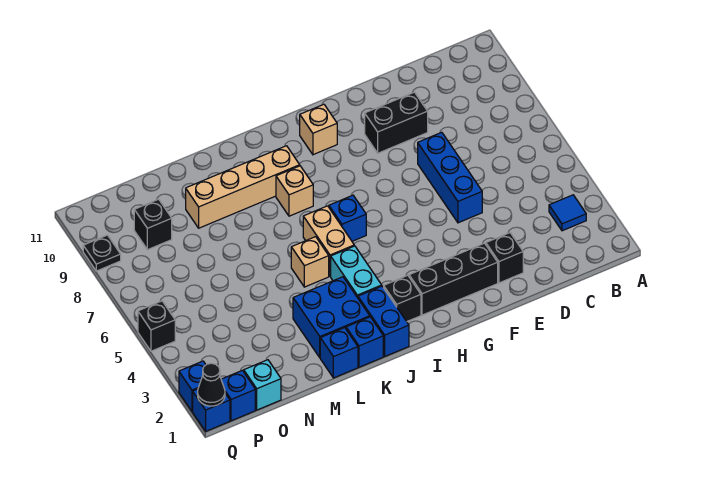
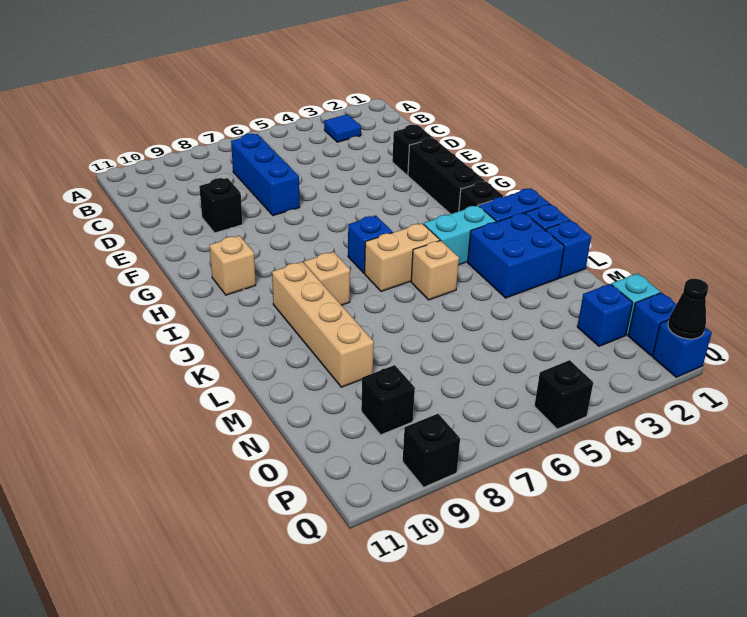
blue brick E5:E7 level 1 -> blue brick C7:E7 level 1
black brick E9:F9 level 1 -> black brick E9 level 1
blue brick Q2 level 1 -> blue brick O2 level 1
black plate Q9 level 1 -> black brick Q9 level 1

